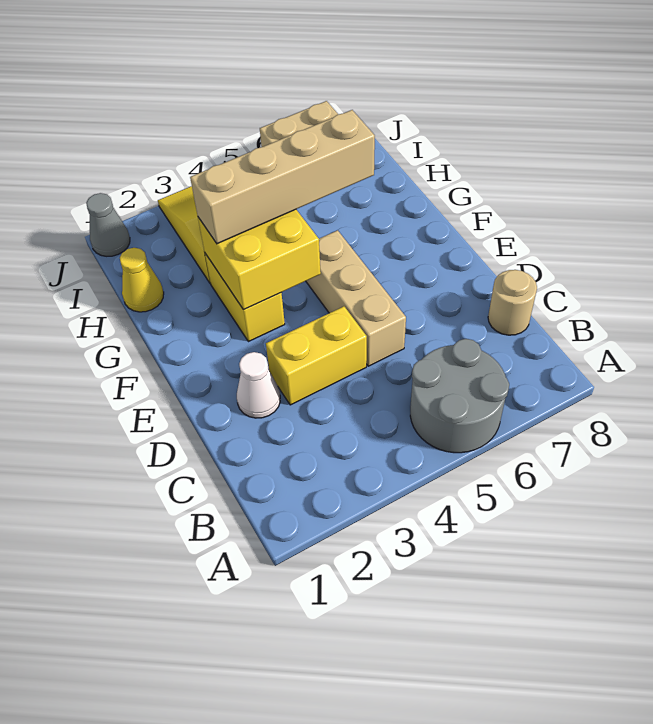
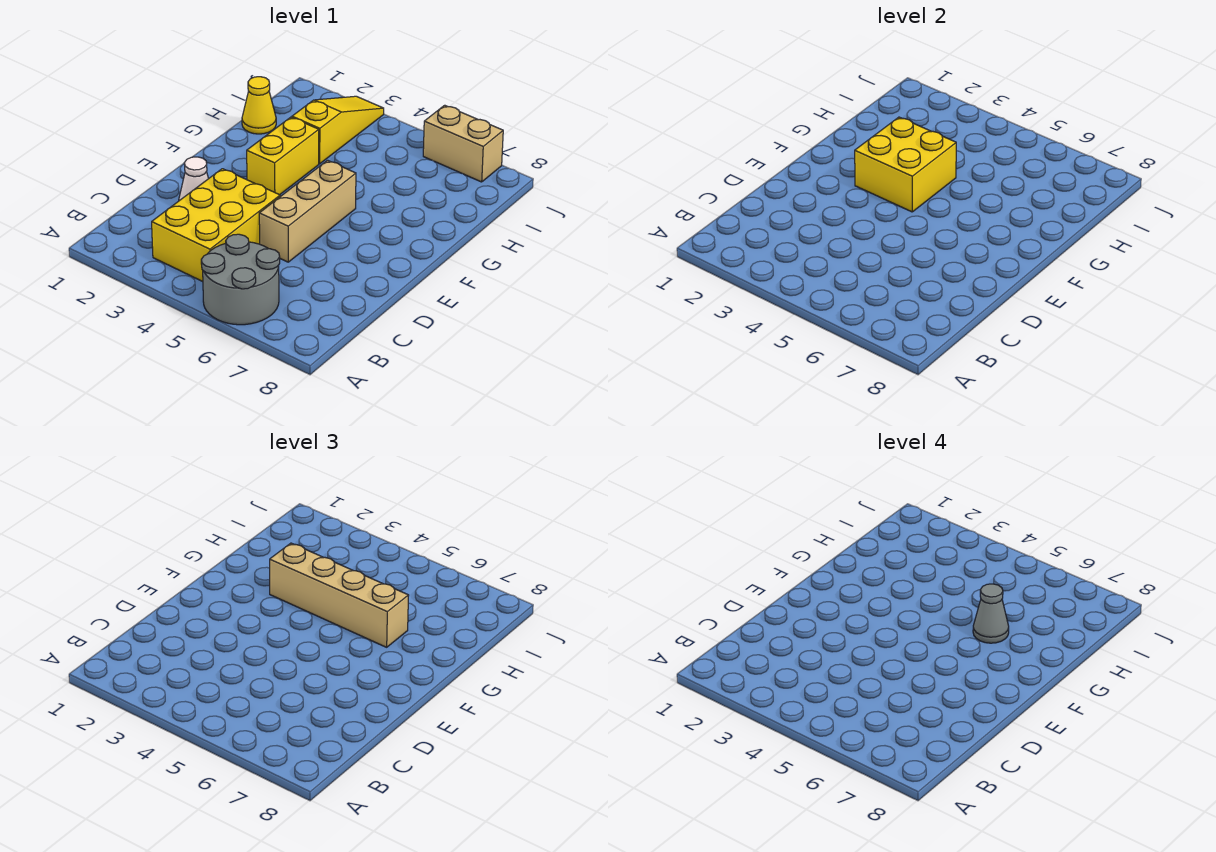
tan round brick C8 level 1 -> none
yellow brick D3:D4 level 1 -> yellow brick B3:D4 level 1
grey cone J1 level 1 -> grey cone G6 level 4

